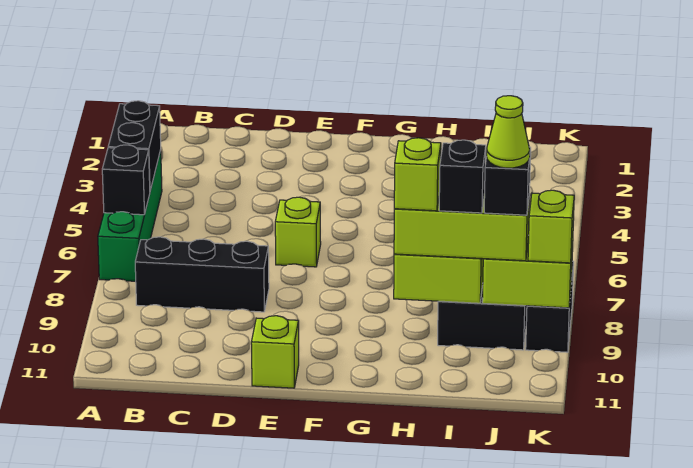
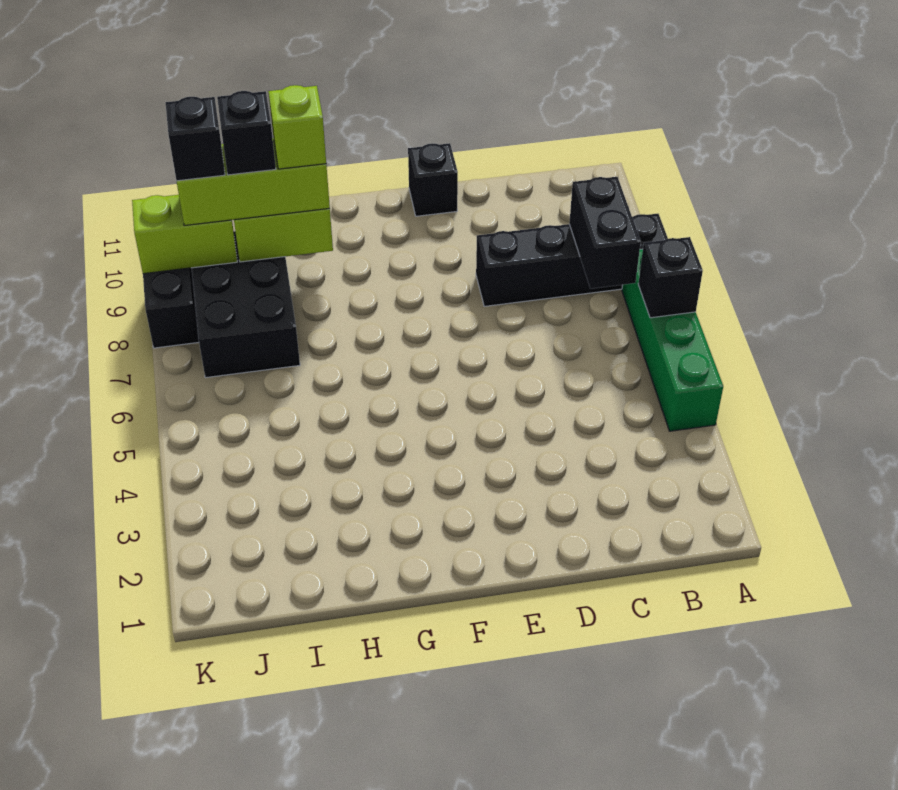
black brick A4:A5 level 2 -> black brick B7:B8 level 2
black brick B8:D8 level 1 -> black brick A8:D8 level 1
lime brick E6 level 1 -> none
lime brick E11 level 1 -> black brick E11 level 1
lime cone J9 level 5 -> none
lime brick K9 level 3 -> none

